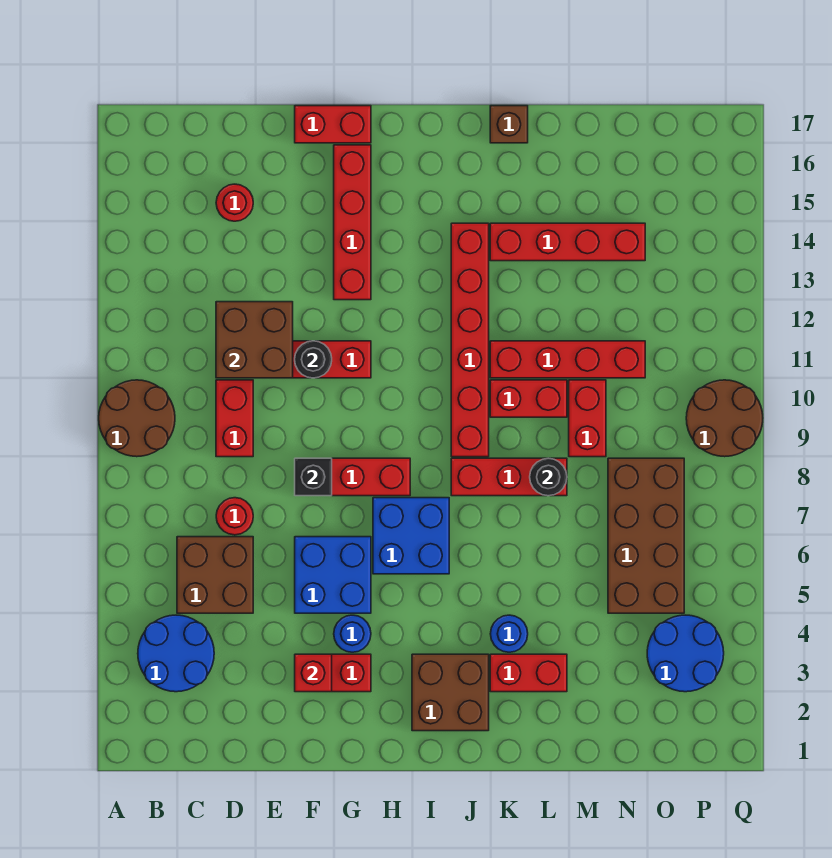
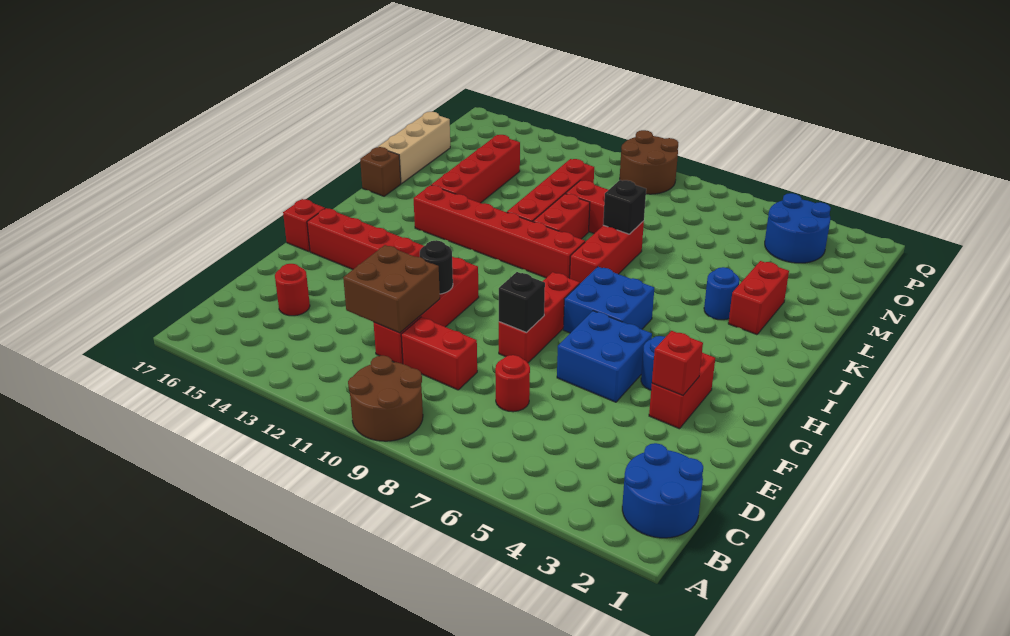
blue round brick B3:C4 level 1 -> blue round brick B1:C2 level 1
brown brick C5:D6 level 1 -> none
red brick F17:G17 level 1 -> red brick G17 level 1
brown brick I2:J3 level 1 -> none
black round brick L8 level 2 -> black brick L8 level 2
none -> tan brick L17:N17 level 1
brown brick N5:O8 level 1 -> none

